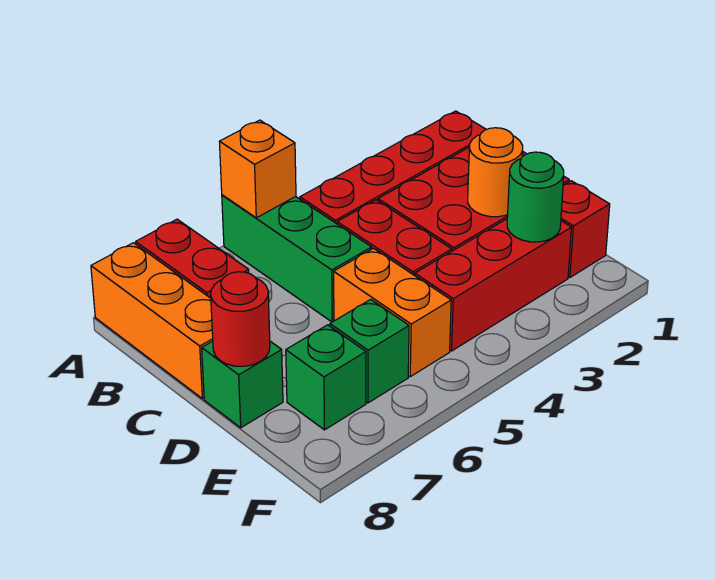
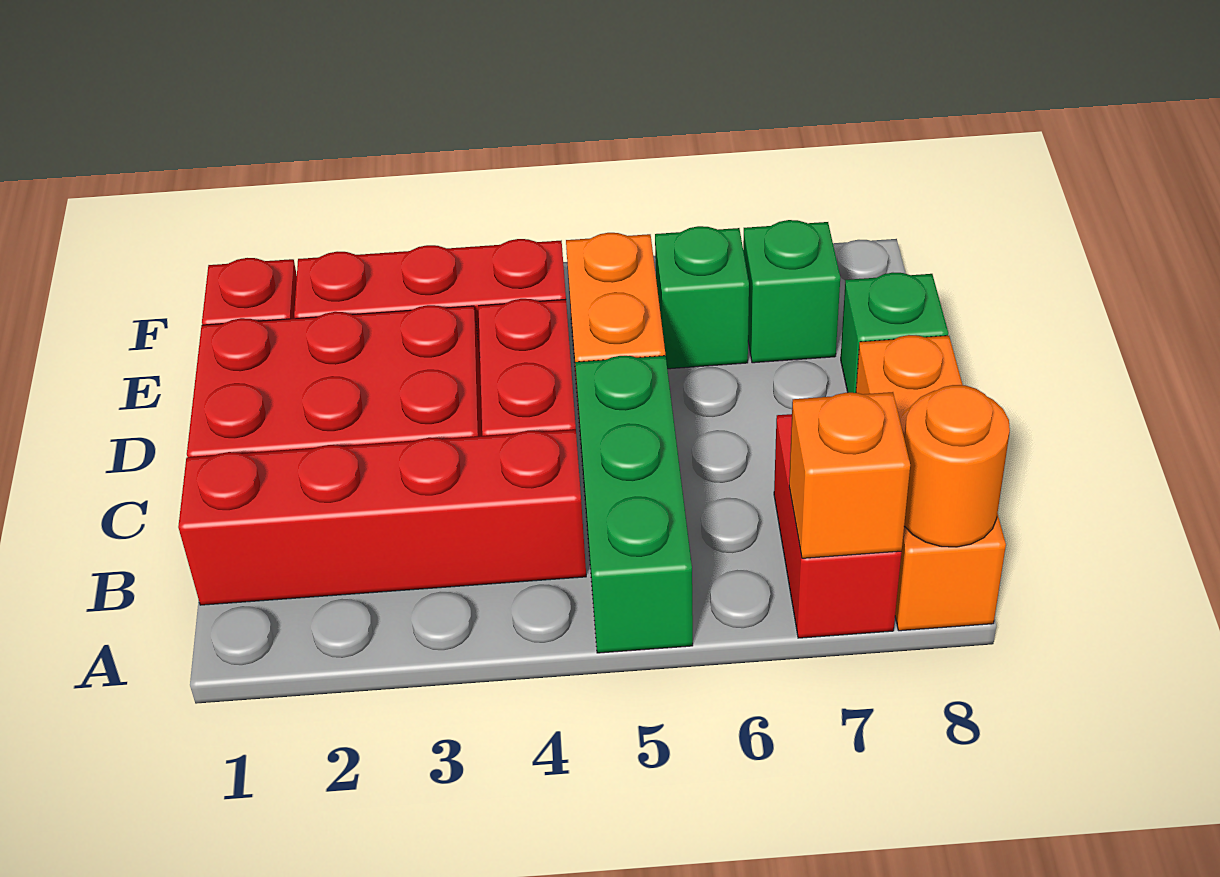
orange brick A5 level 2 -> orange brick A7 level 2
orange round brick D2 level 2 -> orange round brick A8 level 2
red round brick D8 level 2 -> none
green round brick E2 level 2 -> none

